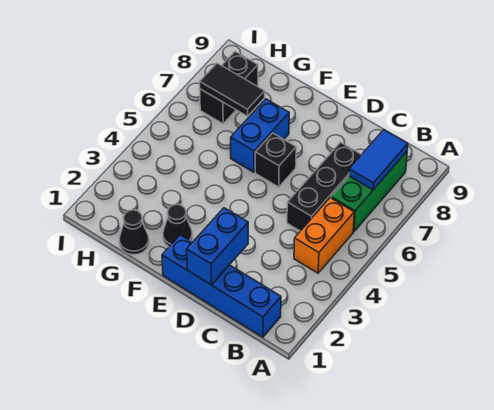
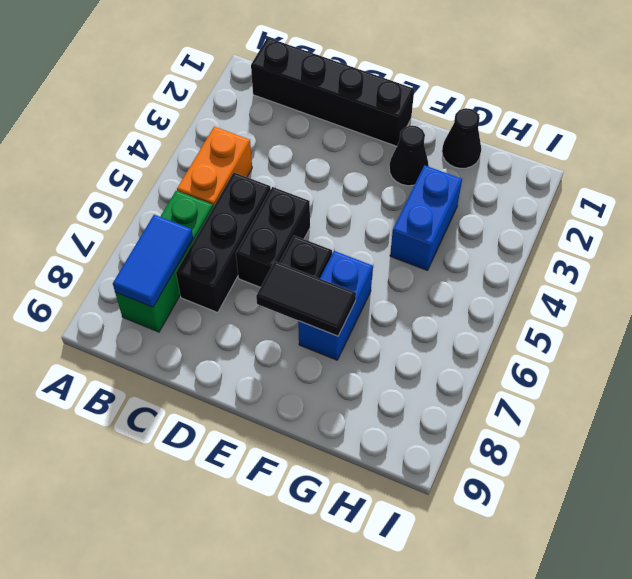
blue brick B1:E1 level 1 -> black brick B1:E1 level 1
blue brick D1:D2 level 2 -> blue brick G3:G4 level 1
black tile G7:H7 level 2 -> black tile E7:F7 level 2
black brick H7:H8 level 1 -> black brick D5:D6 level 1

